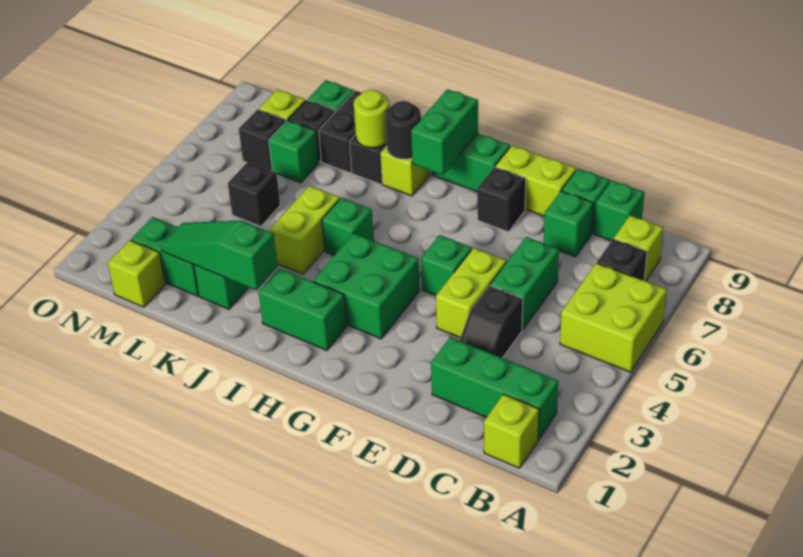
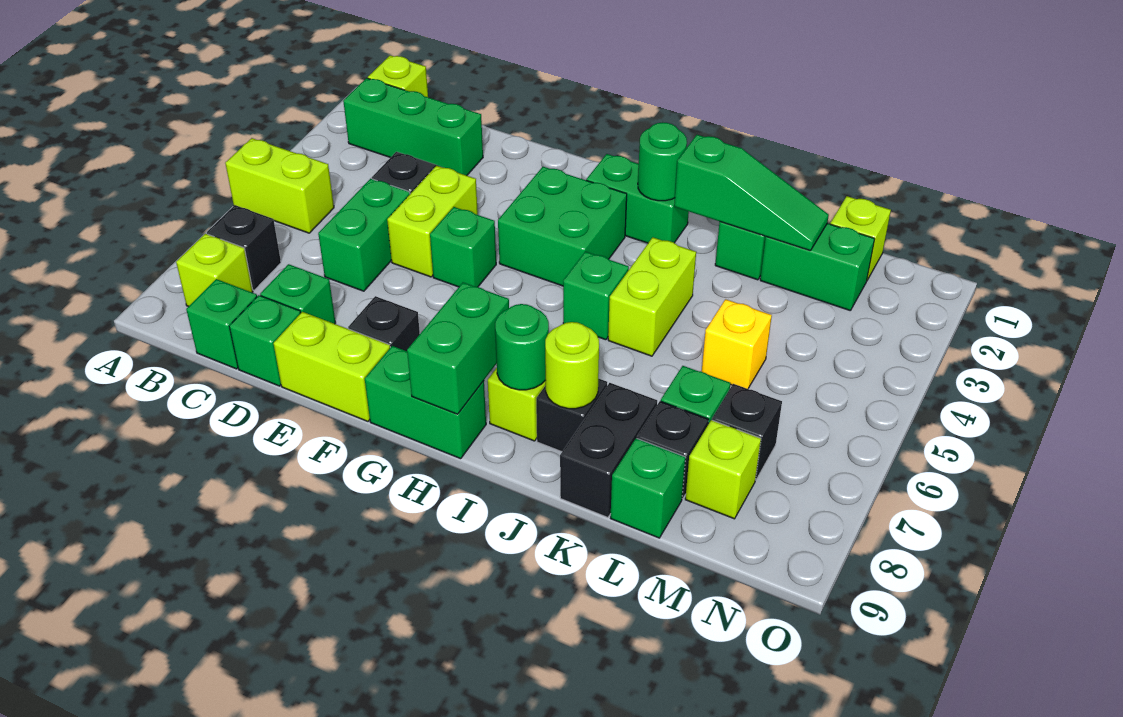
lime brick A5:B6 level 1 -> lime brick A5:B5 level 1
none -> green round brick I2 level 2
black round brick I8 level 2 -> green round brick I8 level 2
black brick L5 level 1 -> yellow brick L5 level 1

